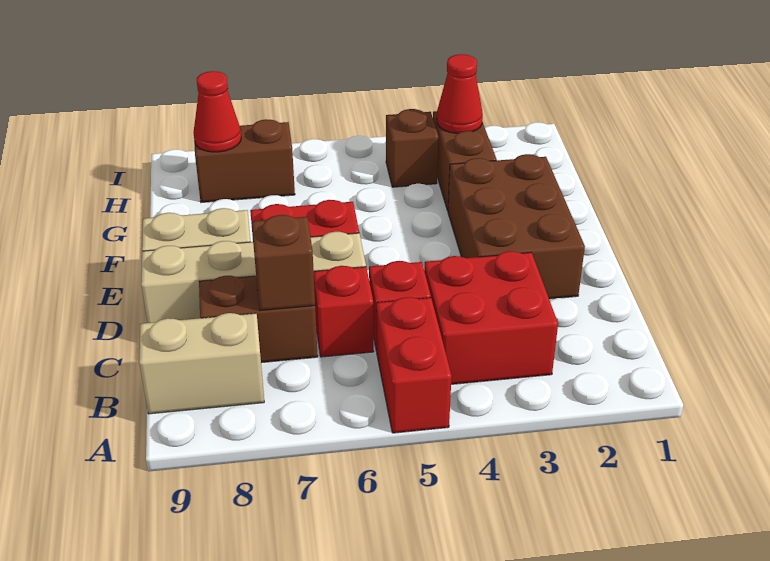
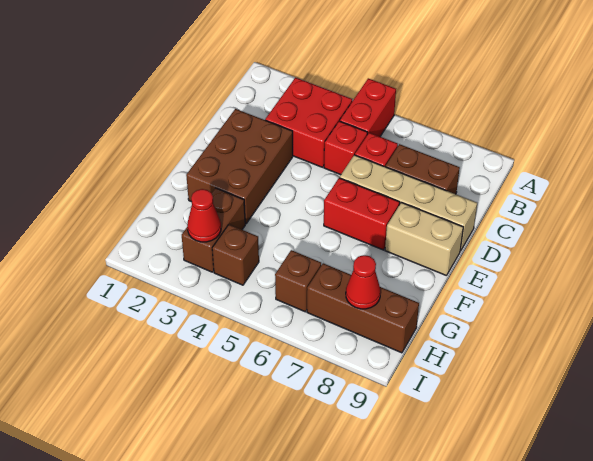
tan brick B8:B9 level 1 -> none
brown brick C7 level 2 -> brown brick H6 level 1
brown brick H7:H8 level 1 -> brown brick H7:H9 level 1

